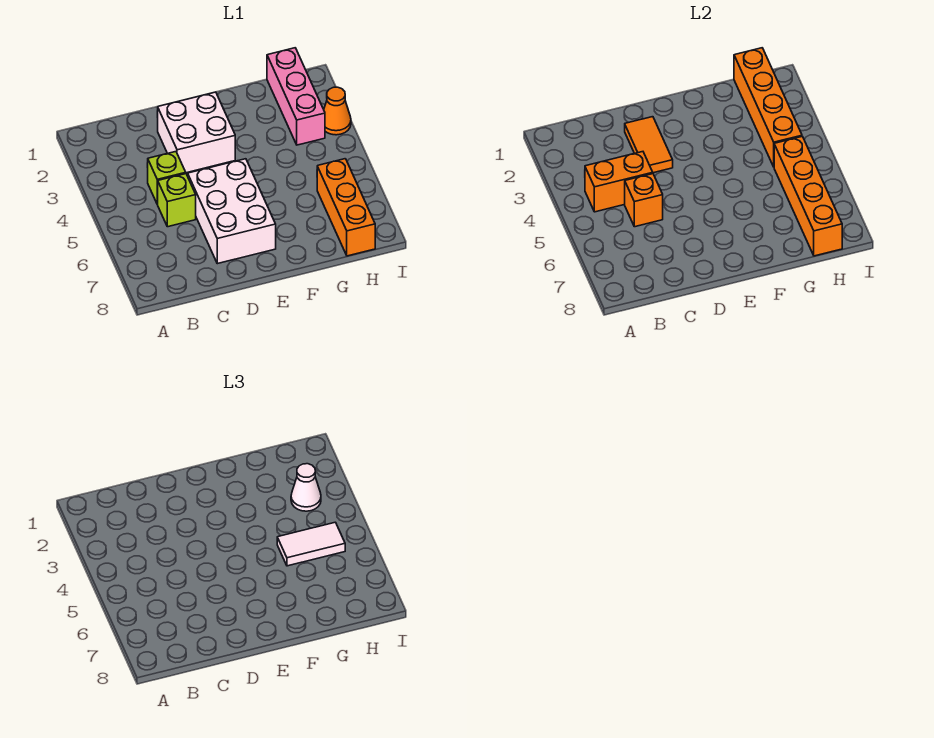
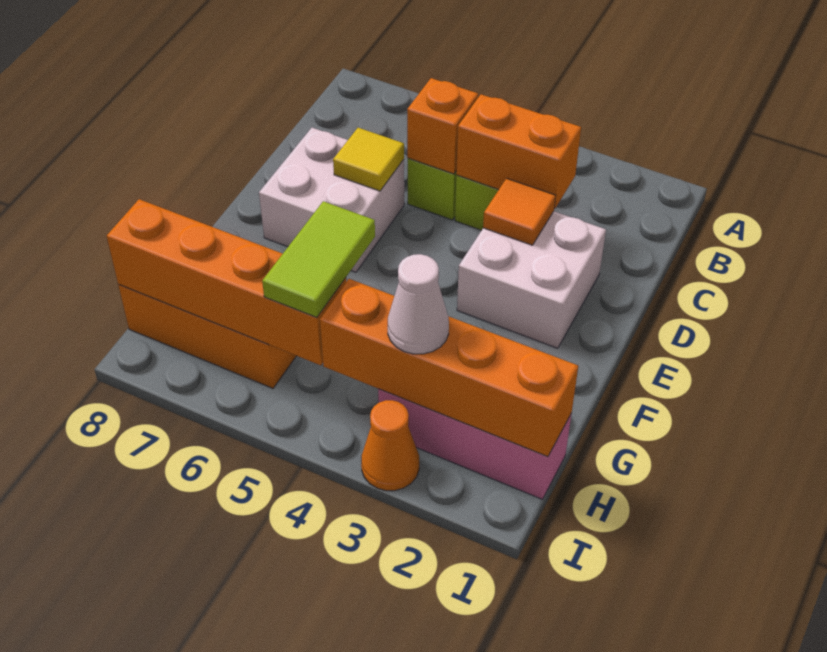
orange brick B4:C4 level 2 -> orange brick C3:C4 level 2
orange tile D2:D3 level 2 -> orange tile D3 level 2
white brick D5:E7 level 1 -> white brick D6:E7 level 1
none -> yellow tile D6 level 2
white tile G5:H5 level 3 -> lime tile G5:H5 level 3

